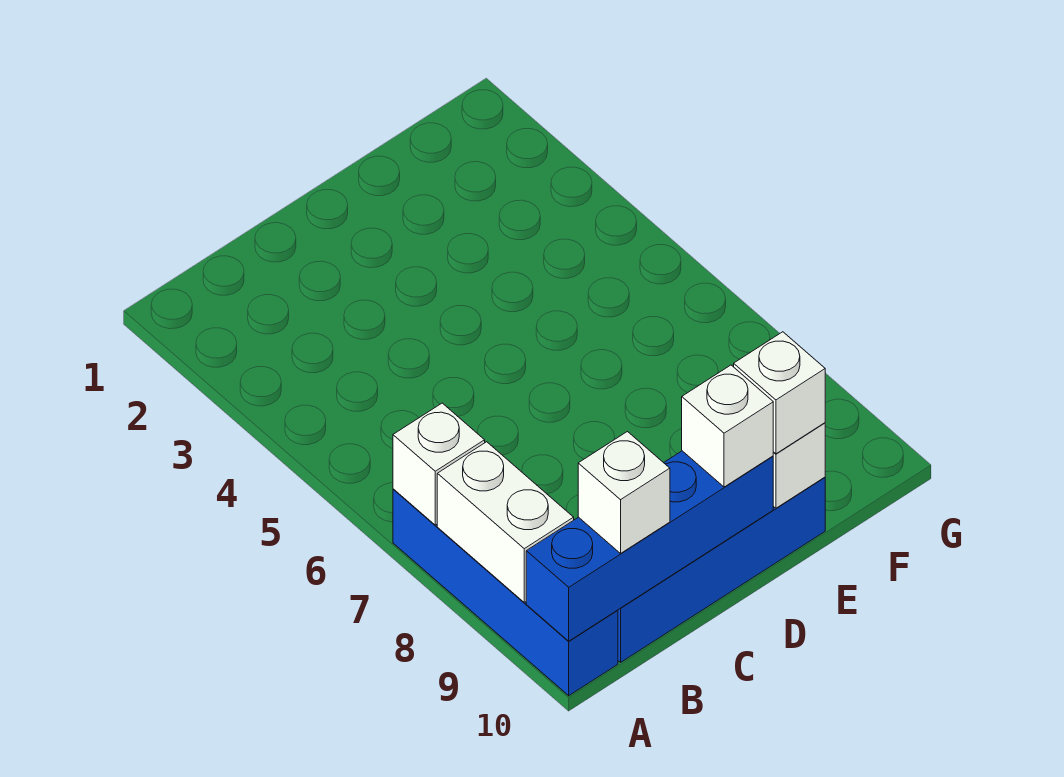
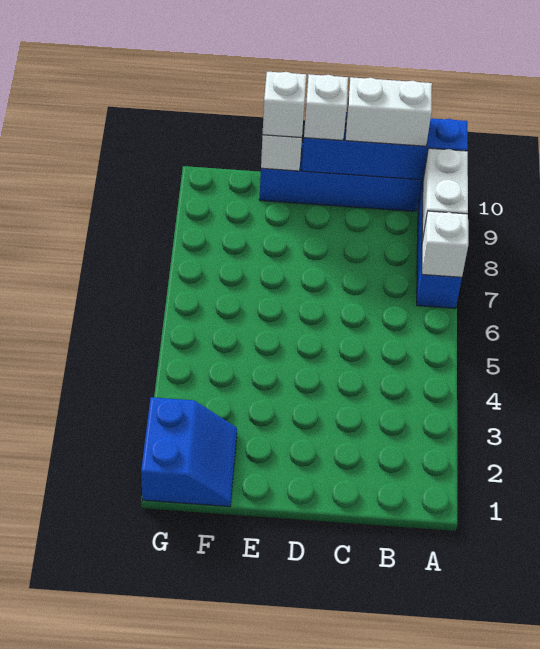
white brick B10 level 3 -> white brick B10:C10 level 3
none -> blue slope F1:G2 level 1 top G

